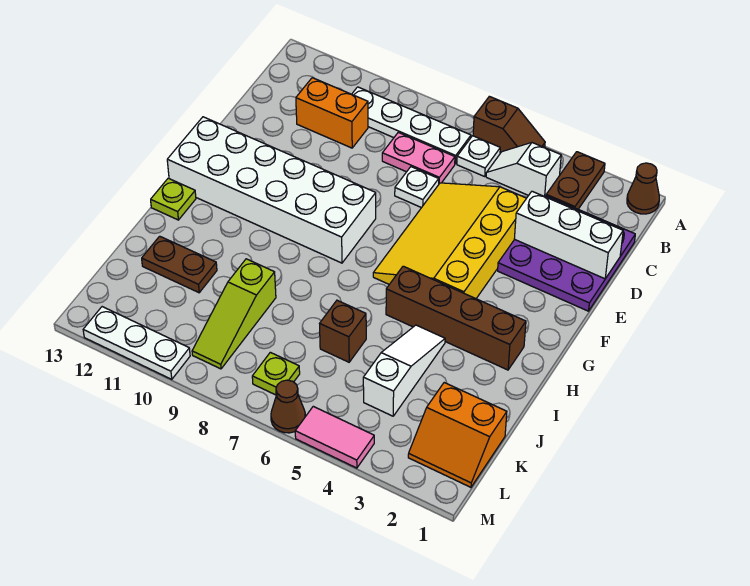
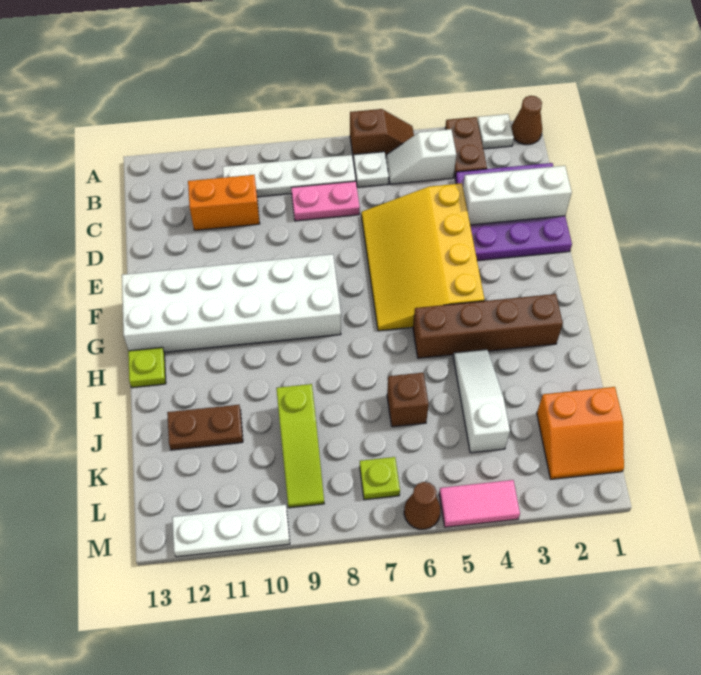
white plate D7 level 1 -> white plate A2 level 1

